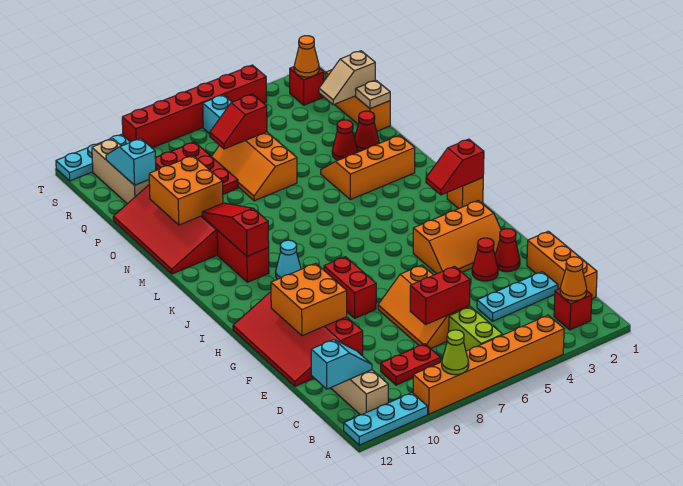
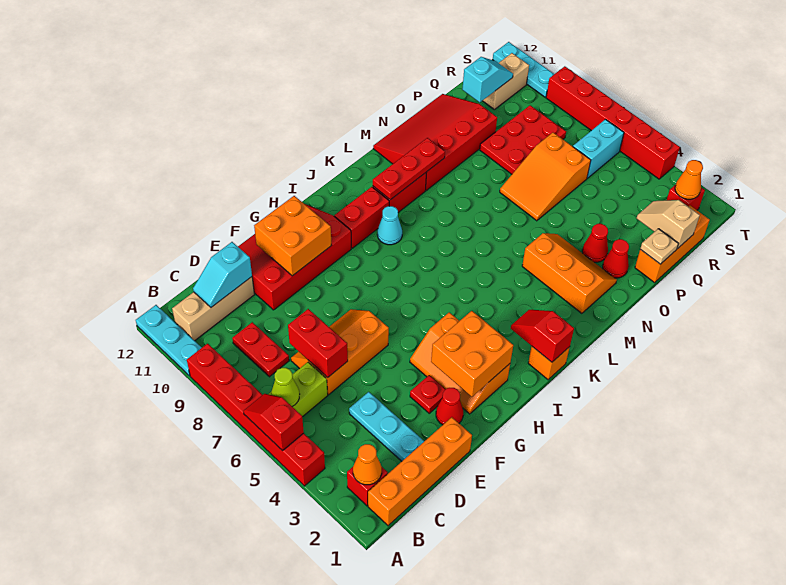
orange brick A4:A9 level 1 -> red brick A4:A9 level 1
lime cone A8 level 2 -> lime cone B6 level 2
orange brick C1:E1 level 1 -> orange brick B1:E1 level 1
cyan slope C11:C12 level 2 top 12 -> cyan slope C11:D11 level 2 top D
red cone F3 level 1 -> red plate F3 level 1
red brick G8:H8 level 1 -> red brick I10:J10 level 1
red slope K10:M10 level 2 top K -> red plate K10:M10 level 2
orange brick N10:O11 level 2 -> orange brick G2:H3 level 2
orange slope O6:Q7 level 1 top 6 -> orange slope O6:Q7 level 1 top Q
red slope Q6:Q7 level 2 top 6 -> red slope A5:A6 level 2 top 5
tan brick Q11:S11 level 1 -> tan brick R11:S11 level 1

